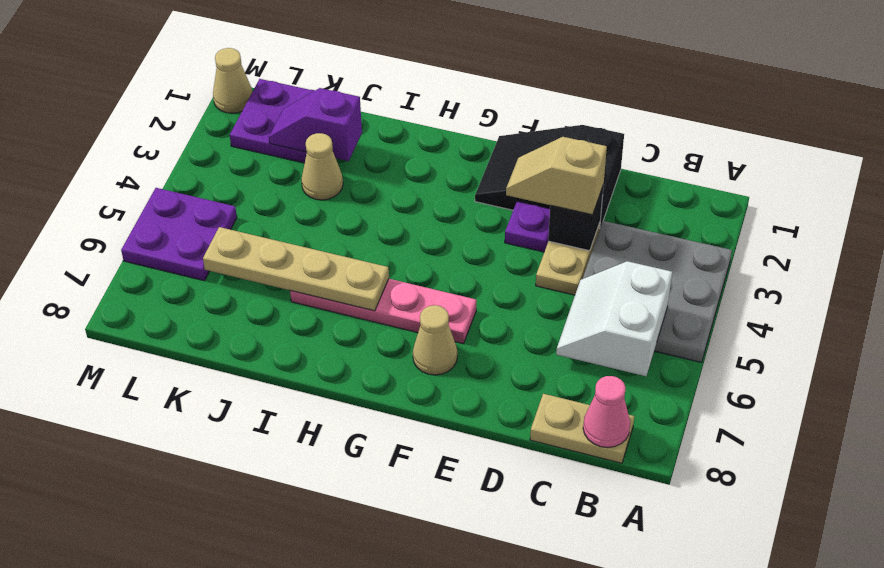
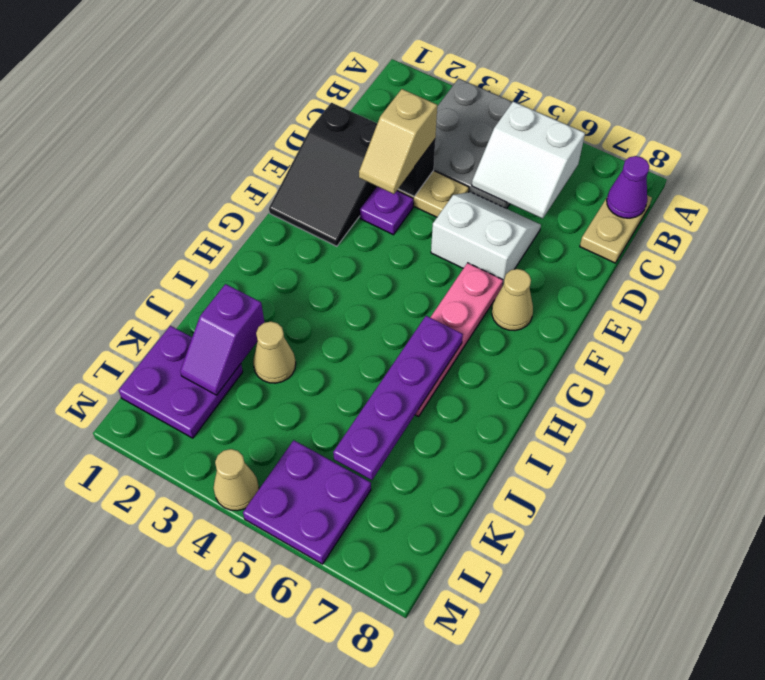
pink cone B8 level 2 -> purple cone B8 level 2
none -> white slope D5:E6 level 1 top E
tan plate H6:K6 level 2 -> purple plate H6:K6 level 2
tan cone M1 level 1 -> tan cone M4 level 1

